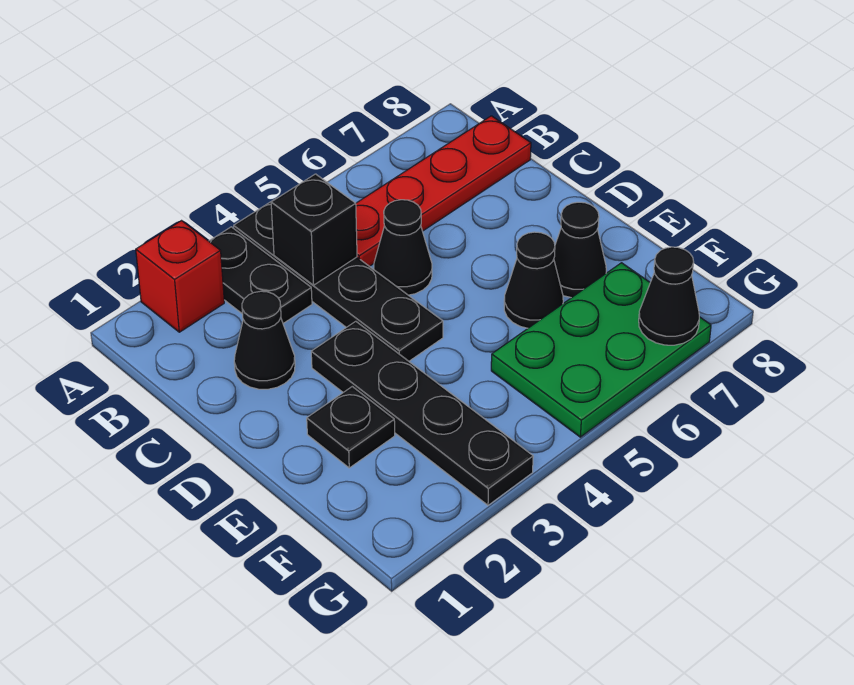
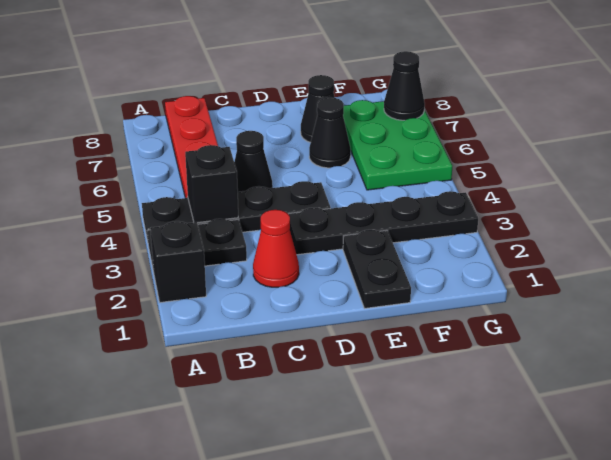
red brick A2 level 1 -> black brick A2 level 1
black cone C2 level 1 -> red cone C2 level 1
black plate E2 level 1 -> black plate E1:E2 level 1

